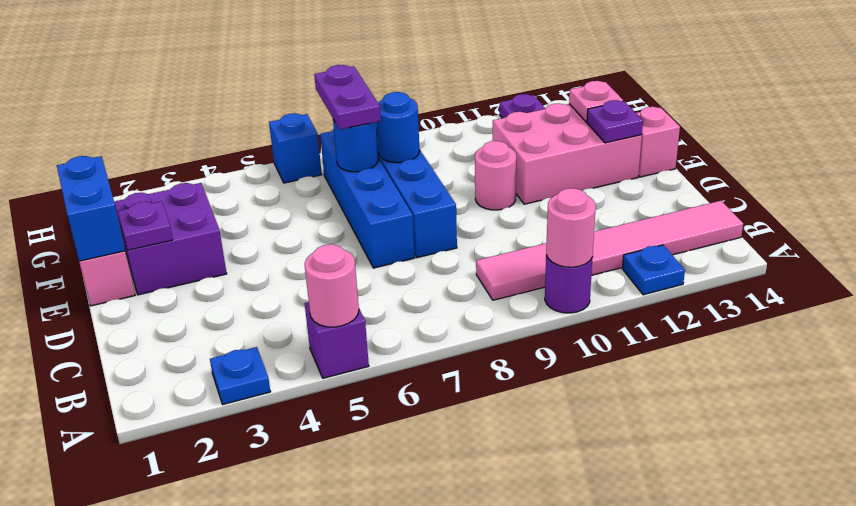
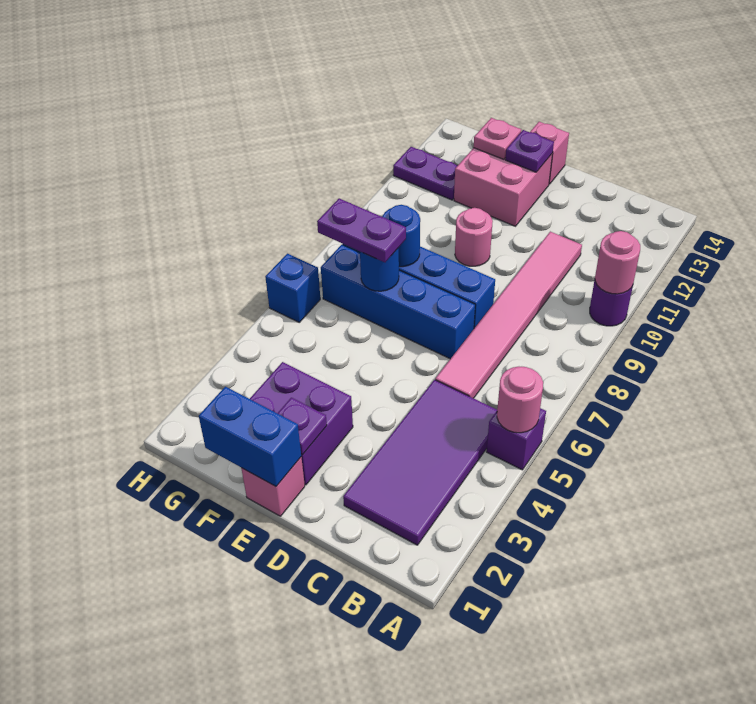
blue plate A3 level 1 -> none
blue plate A12 level 1 -> none
none -> purple tile B2:C5 level 1
pink tile B9:B14 level 1 -> pink tile C6:C11 level 1
pink brick E11:F13 level 1 -> pink brick E12:F13 level 1

